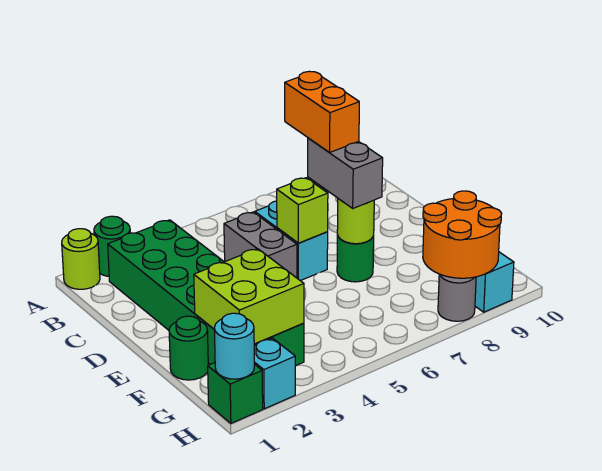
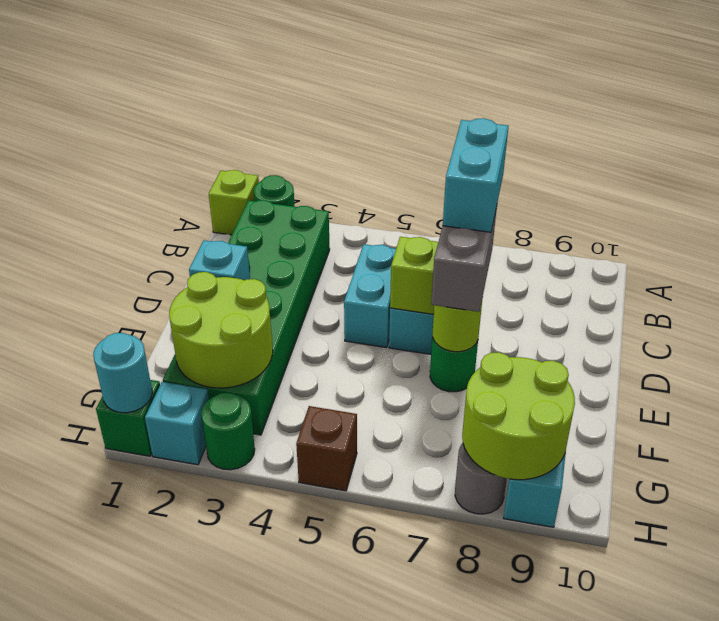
lime round brick A1 level 1 -> lime brick A1 level 1
grey brick C5:D5 level 1 -> cyan brick C5:D5 level 1
orange brick C7:D7 level 4 -> cyan brick C7:D7 level 4
none -> cyan brick E2 level 2
green round brick F1 level 1 -> green round brick H3 level 1
lime brick F2:G3 level 2 -> lime round brick F2:G3 level 2
orange round brick G8:H9 level 2 -> lime round brick G8:H9 level 2
none -> brown brick H5 level 1

